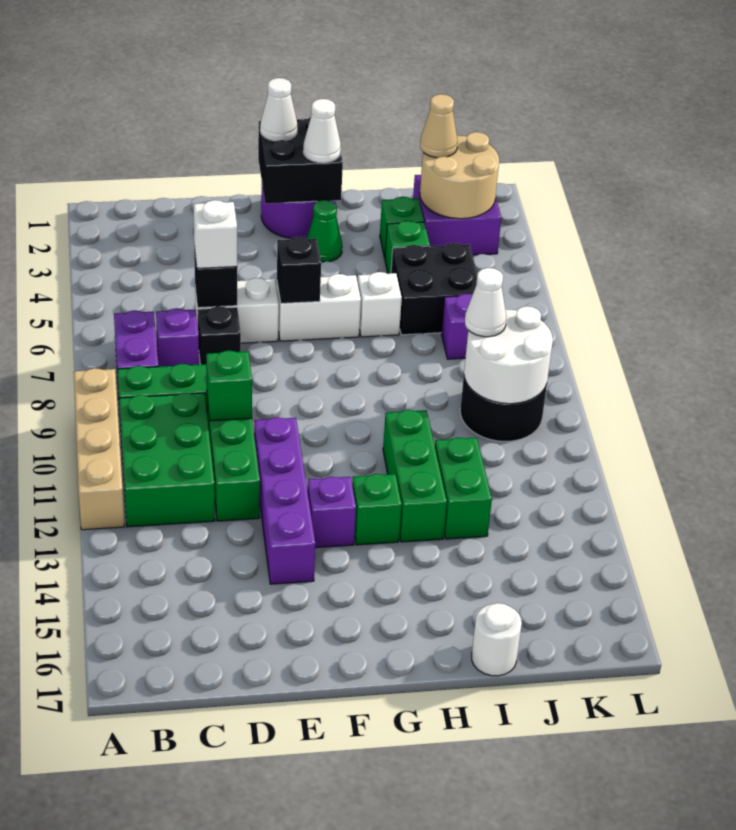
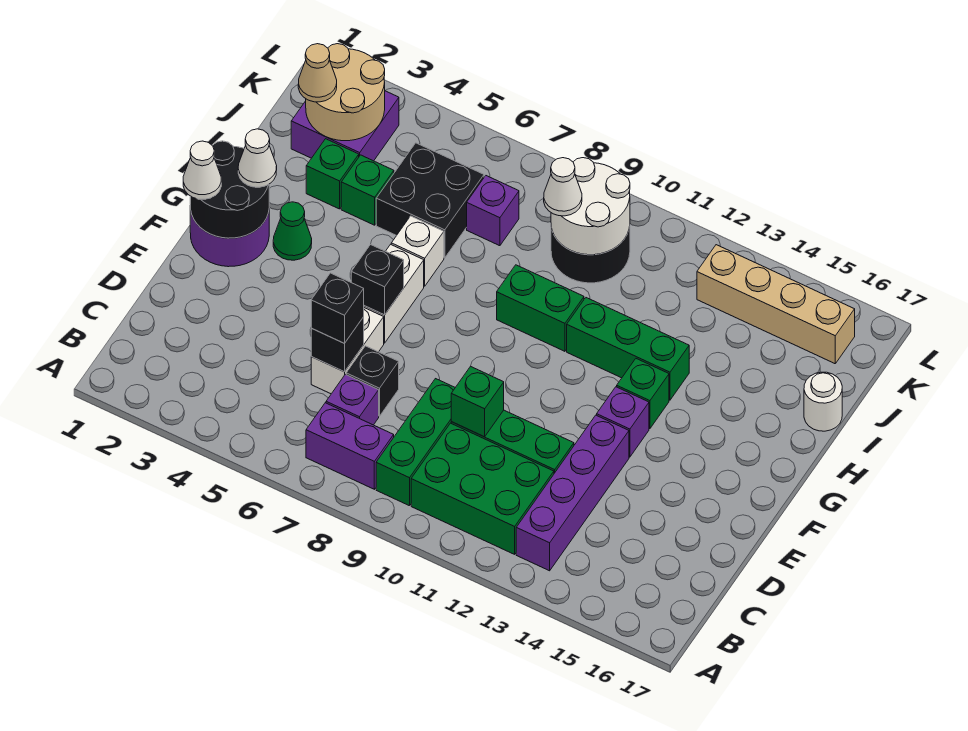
tan brick A9:A12 level 1 -> tan brick K13:K16 level 1
white brick D6 level 3 -> black brick D6 level 3
purple brick E11:E14 level 1 -> purple brick B13:E13 level 1
black brick F1:G2 level 2 -> black round brick F1:G2 level 2
green brick I12:I13 level 1 -> green brick H9:H10 level 1

